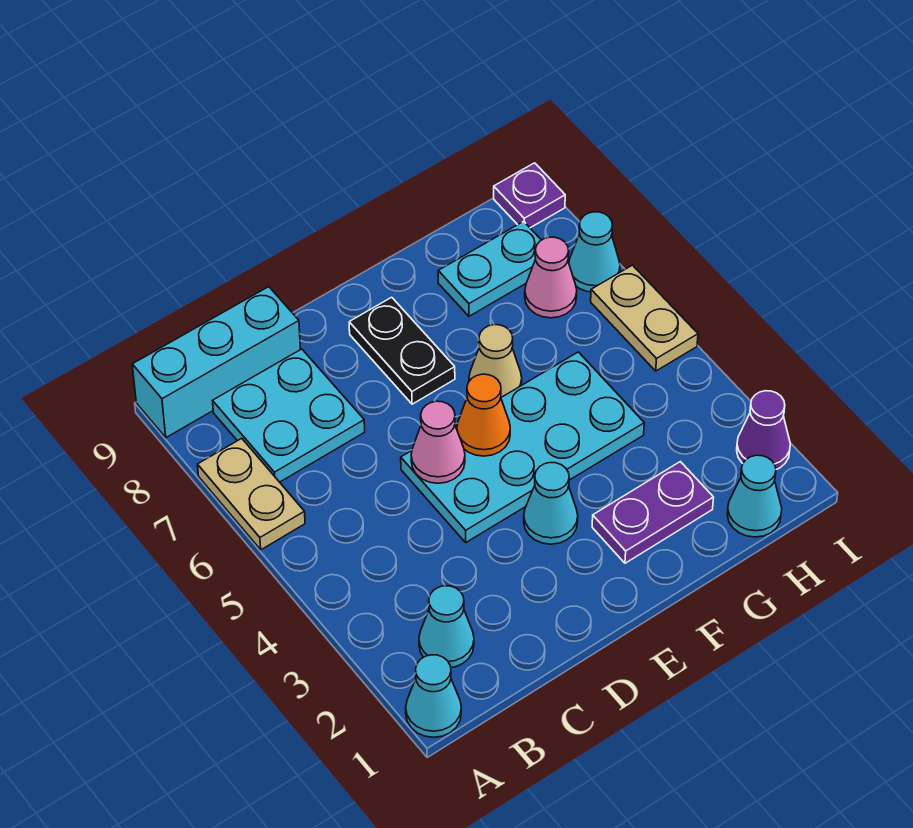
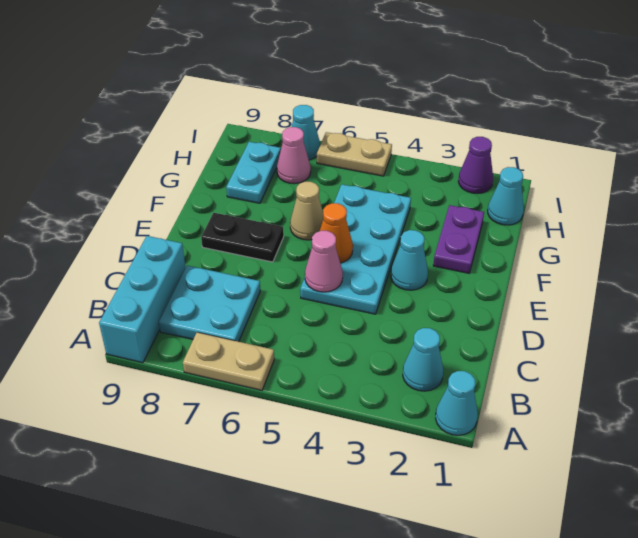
purple plate I9 level 1 -> none

